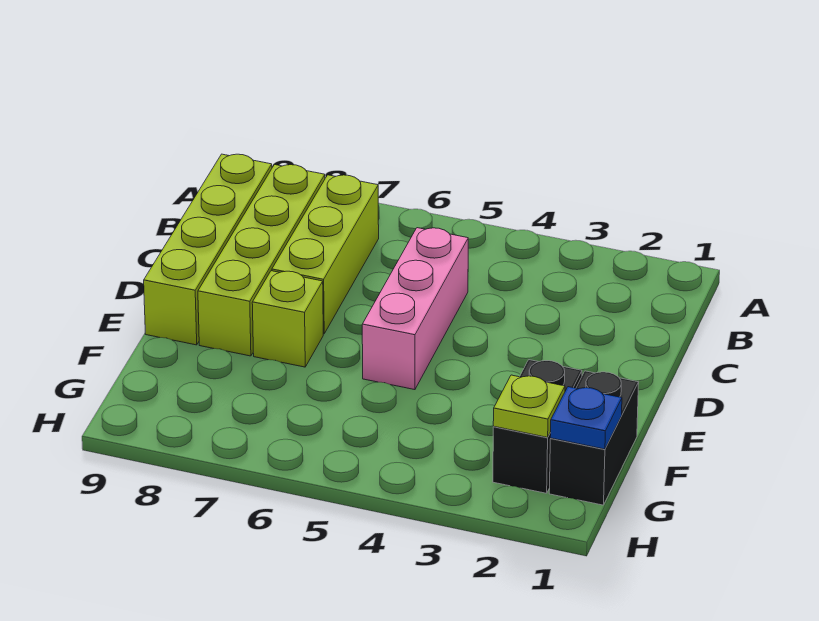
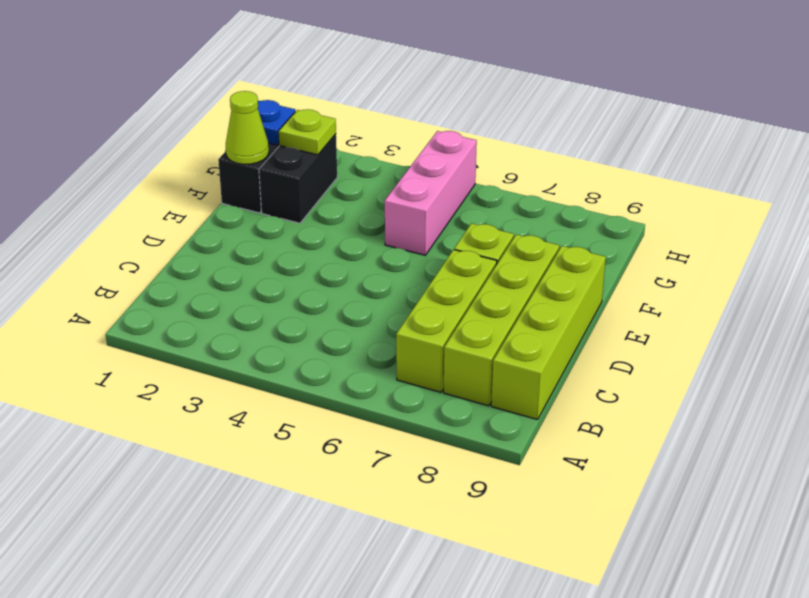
pink brick C5:E5 level 1 -> pink brick F5:H5 level 1
none -> lime cone F1 level 2

